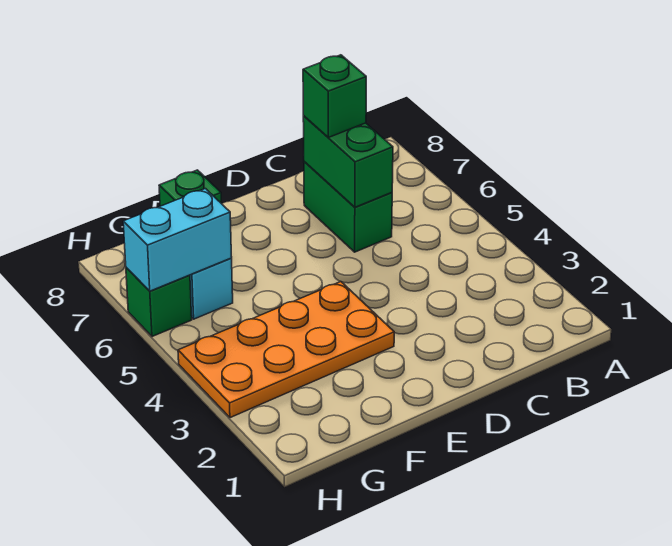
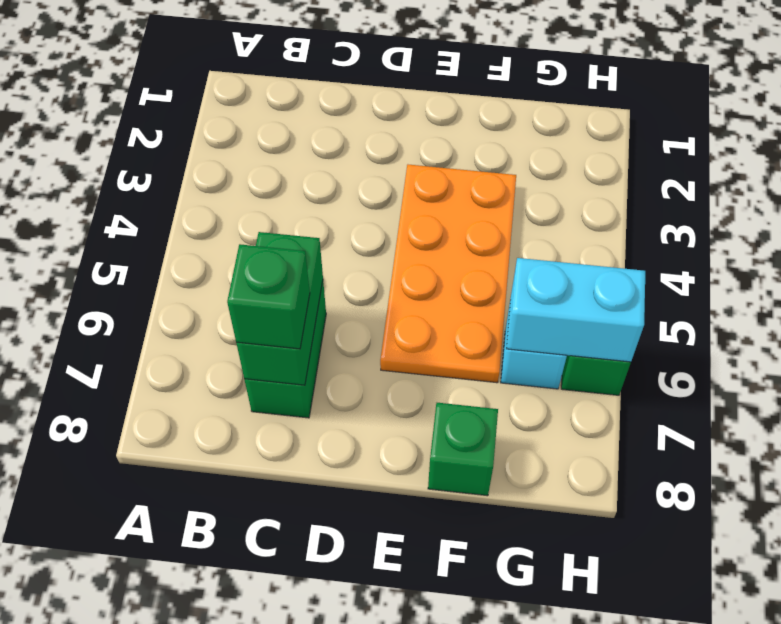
orange plate E3:H4 level 1 -> orange plate E3:F6 level 1

